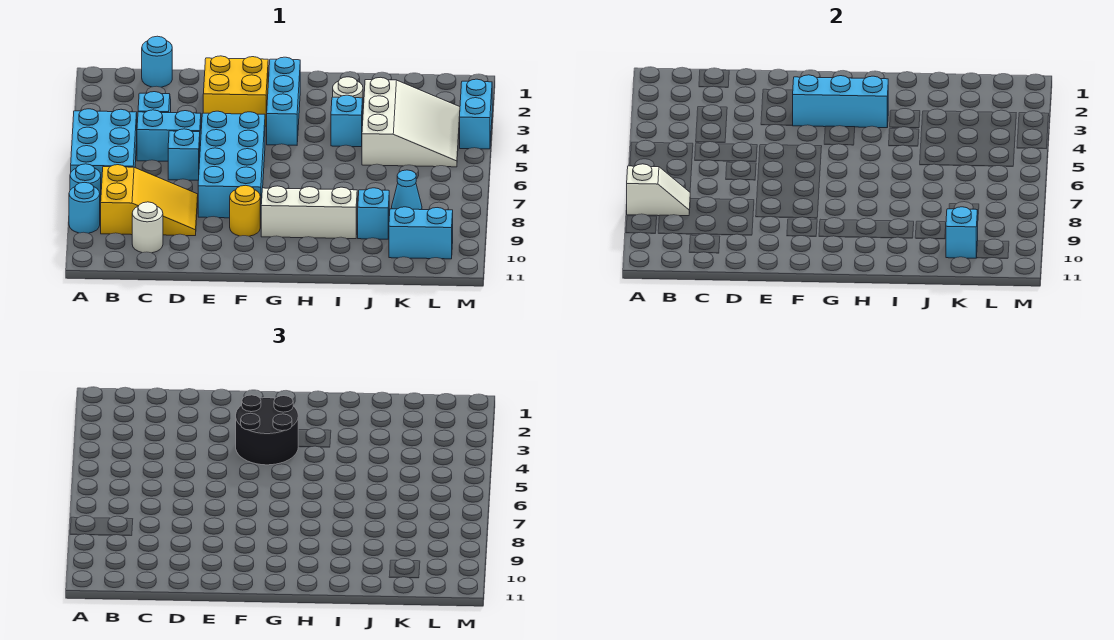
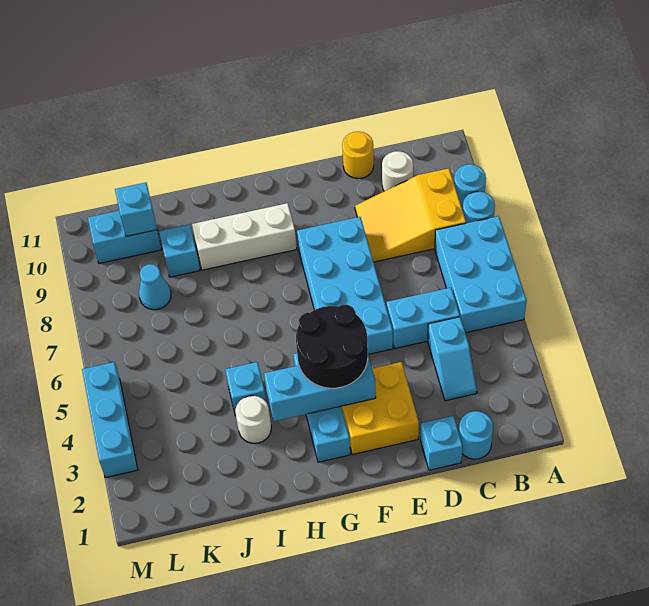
white slope A8:B8 level 2 top A -> none
cyan brick D6 level 1 -> cyan brick D1 level 1
yellow round brick F9 level 1 -> yellow round brick D11 level 1
white slope J3:L5 level 1 top J -> none
cyan brick M3:M4 level 1 -> cyan brick M3:M5 level 1

